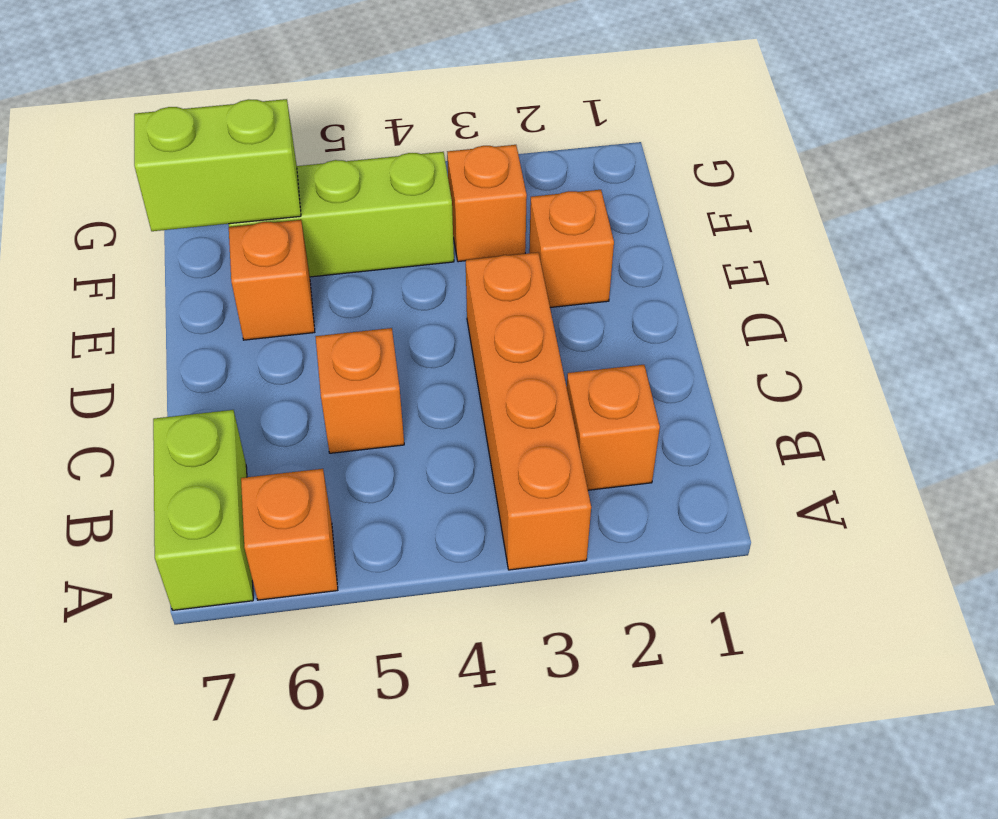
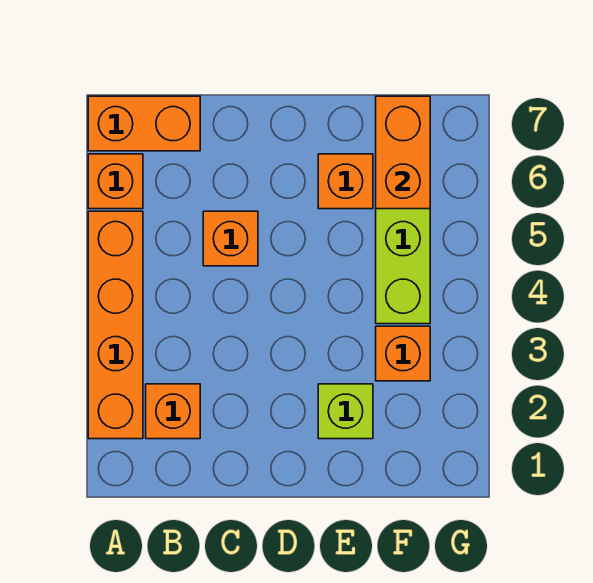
orange brick A3:D3 level 1 -> orange brick A2:A5 level 1
lime brick A7:B7 level 1 -> orange brick A7:B7 level 1
orange brick E2 level 1 -> lime brick E2 level 1
lime brick F6:F7 level 2 -> orange brick F6:F7 level 2

